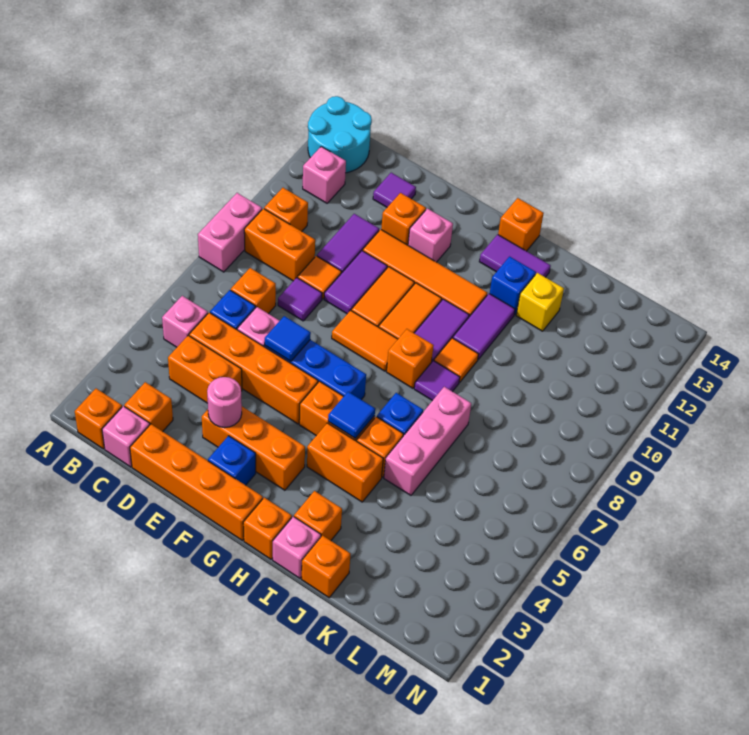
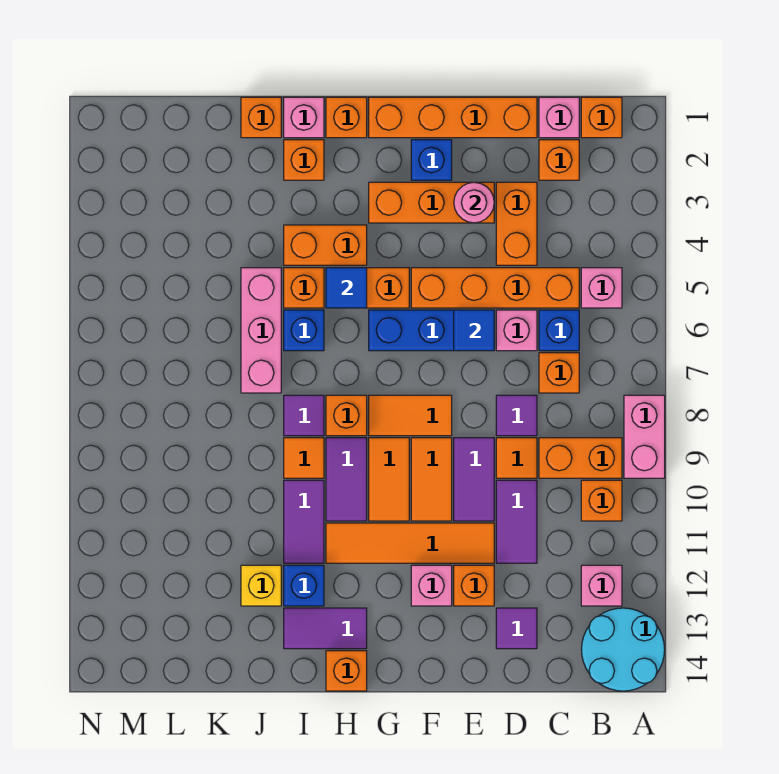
orange brick C4:D4 level 1 -> orange brick D3:D4 level 1

